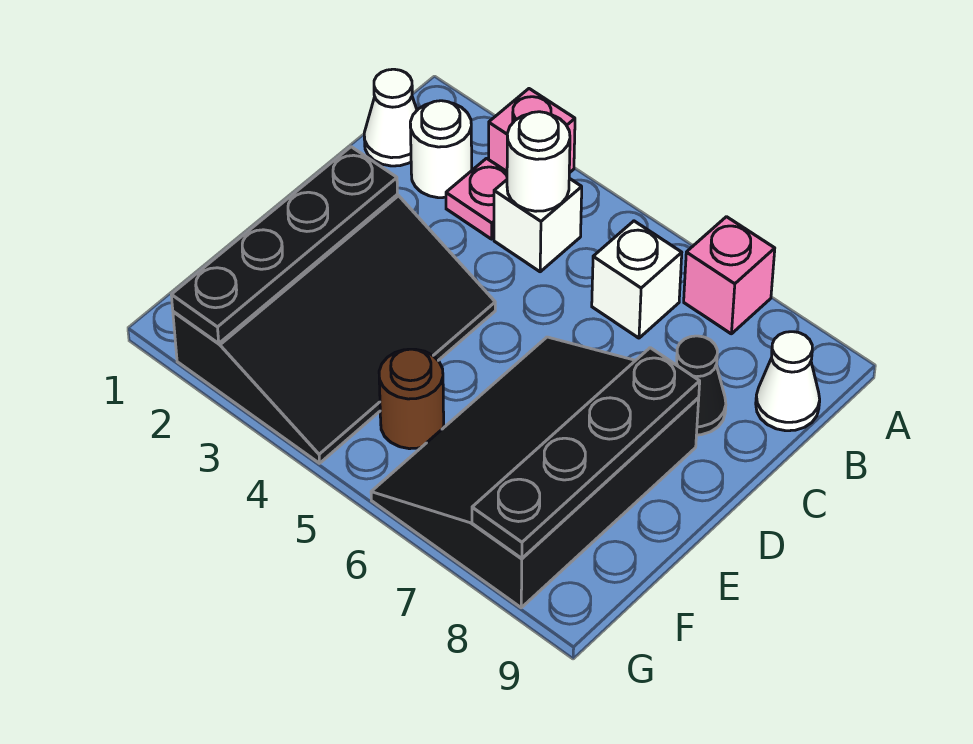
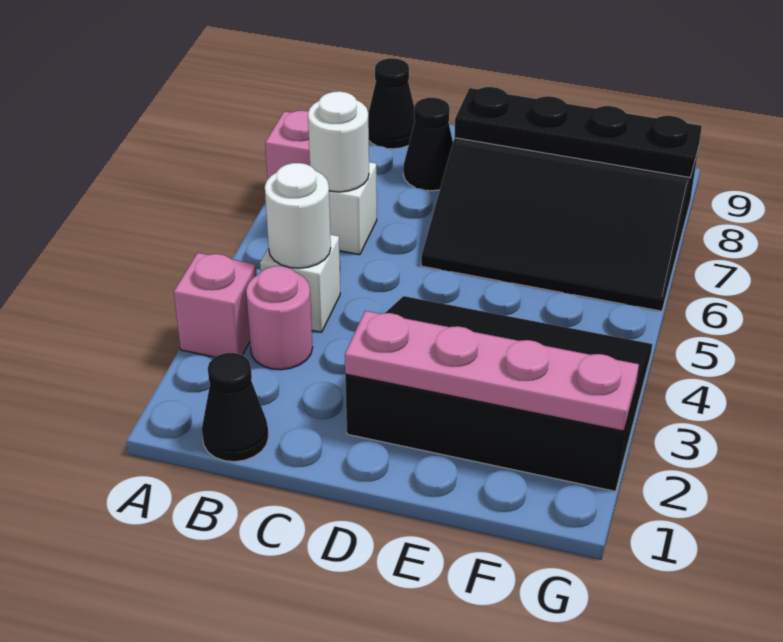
white cone B1 level 1 -> black cone B1 level 1
white round brick B2 level 1 -> white round brick B6 level 2
pink plate B3 level 1 -> pink round brick B3 level 1
white cone B9 level 1 -> black cone B9 level 1
black plate D2:G2 level 2 -> pink plate D2:G2 level 2
brown round brick F5 level 1 -> none

